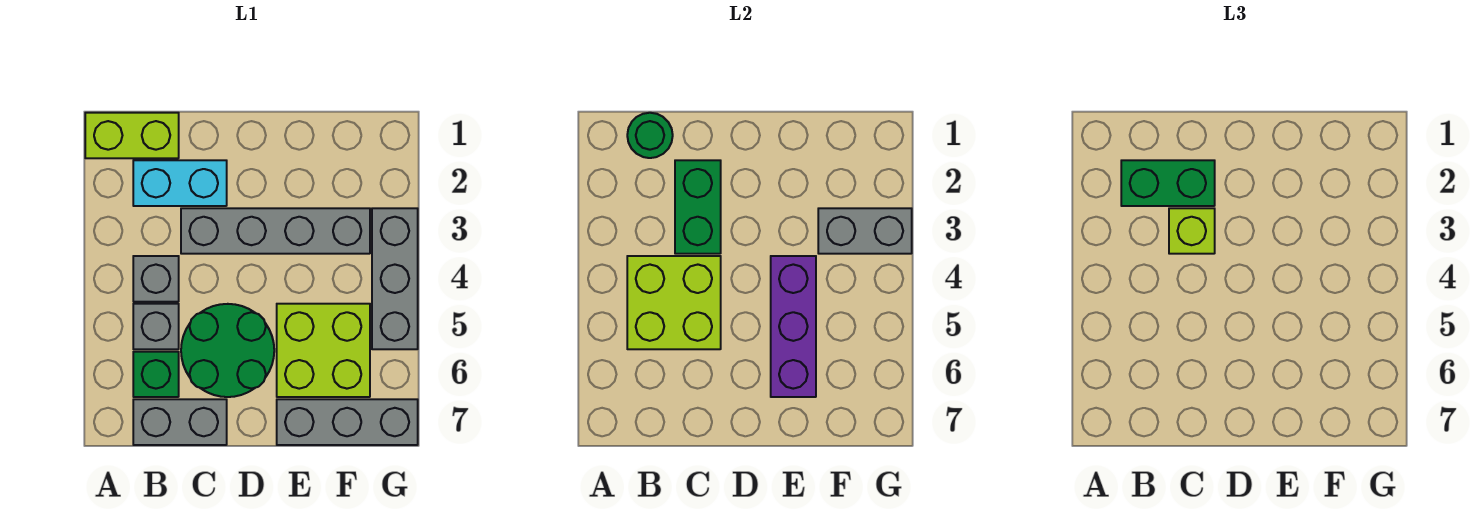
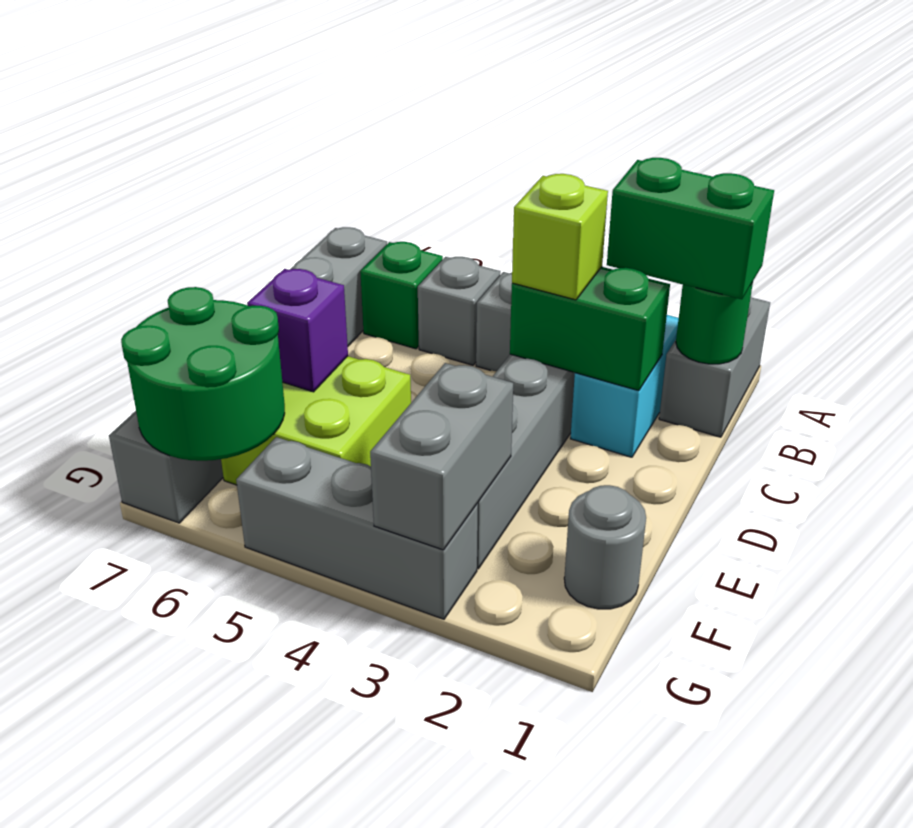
lime brick A1:B1 level 1 -> grey brick A1:B1 level 1
green brick B2:C2 level 3 -> green brick B1:B2 level 3
lime brick B4:C5 level 2 -> none
green round brick C5:D6 level 1 -> green round brick F6:G7 level 2
purple brick E4:E6 level 2 -> purple brick E6 level 2
none -> grey round brick F1 level 1

